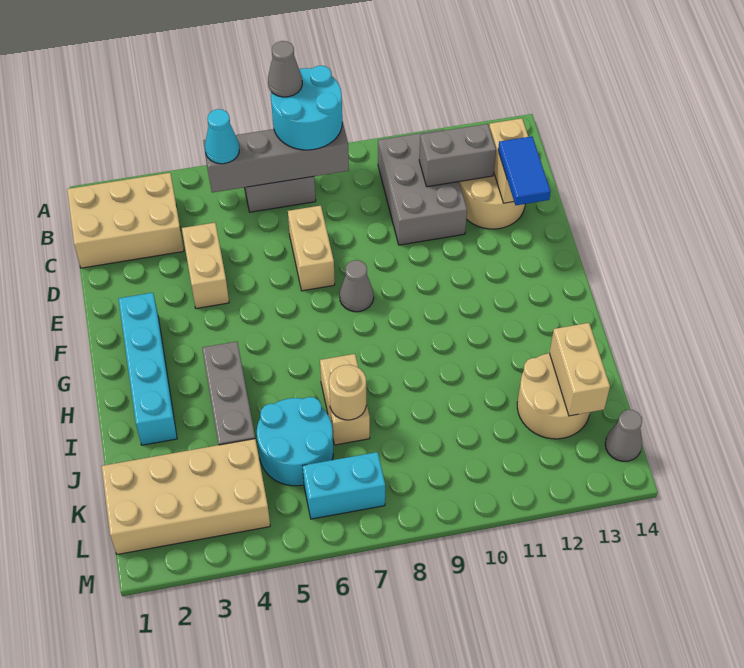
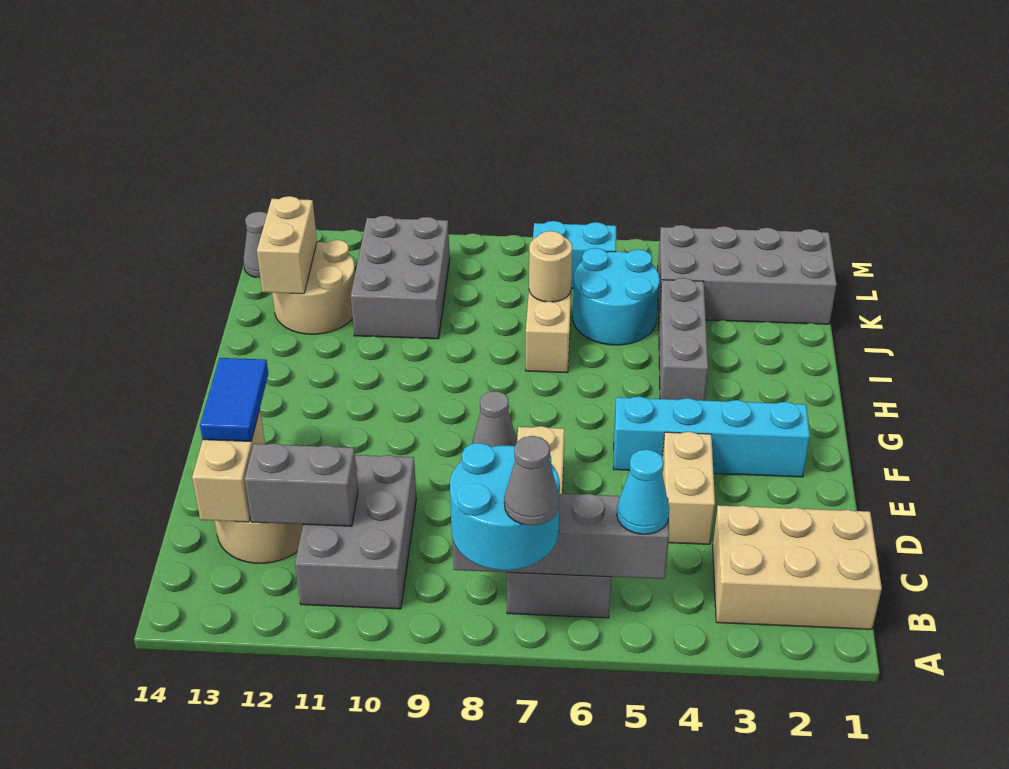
cyan brick F2:I2 level 1 -> cyan brick F2:F5 level 1
none -> grey brick J10:L11 level 1
tan brick K1:L4 level 1 -> grey brick K1:L4 level 1

